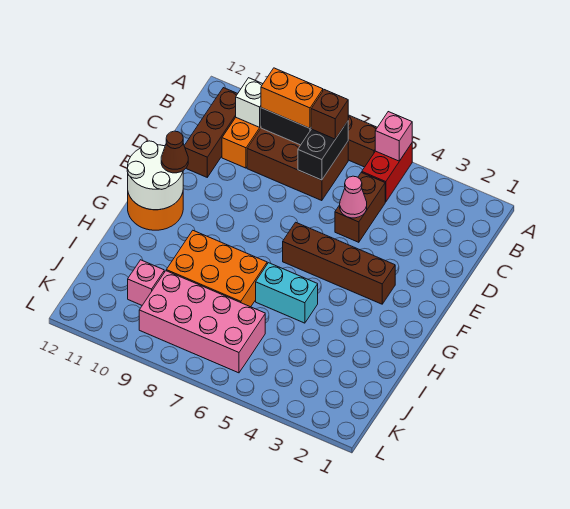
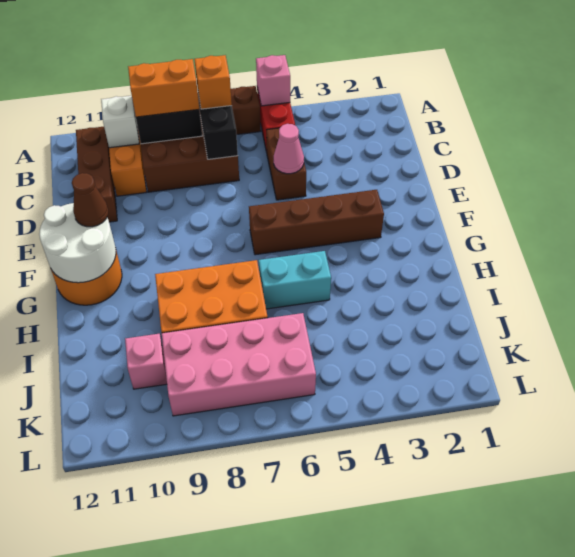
brown brick B7 level 3 -> orange brick B7 level 3

